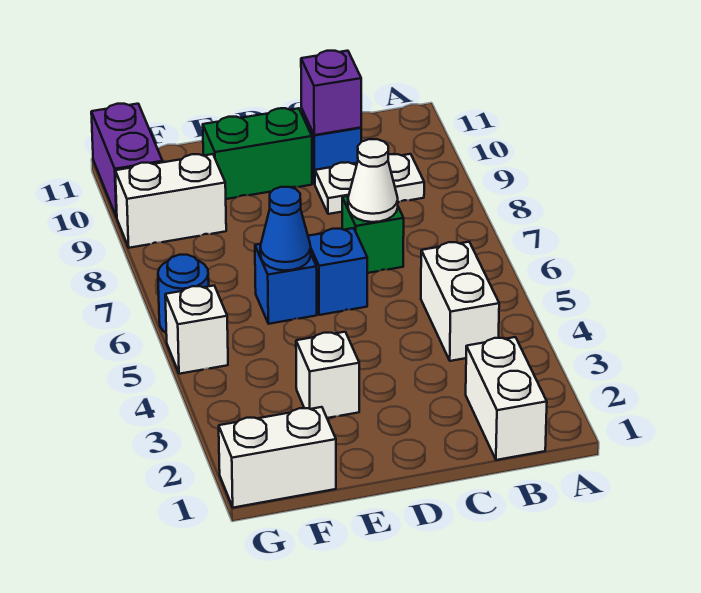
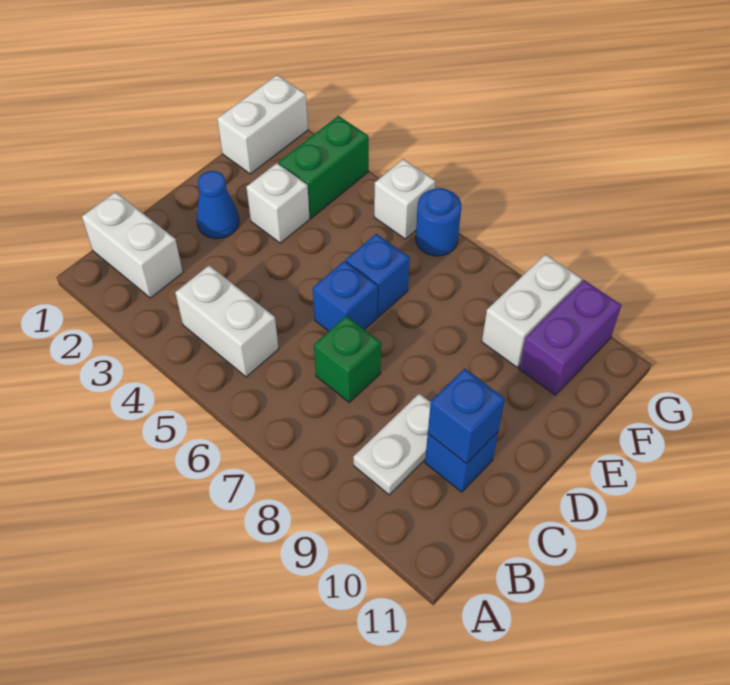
white cone C7 level 2 -> none
purple brick C10 level 2 -> blue brick C10 level 2
green brick D10:E10 level 1 -> green brick F3:G3 level 1
blue cone E6 level 2 -> blue cone D2 level 1
purple brick G10:G11 level 1 -> purple brick F10:G10 level 1

